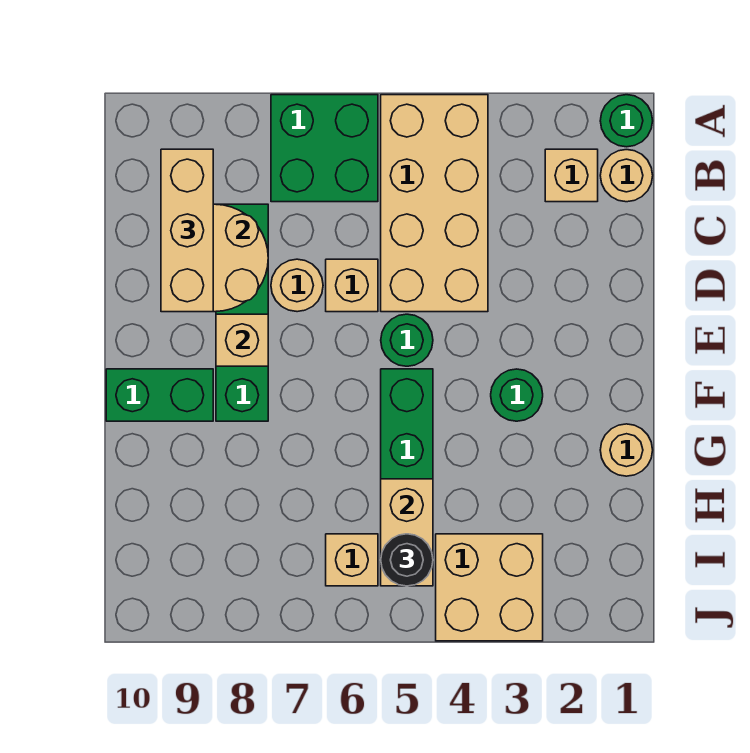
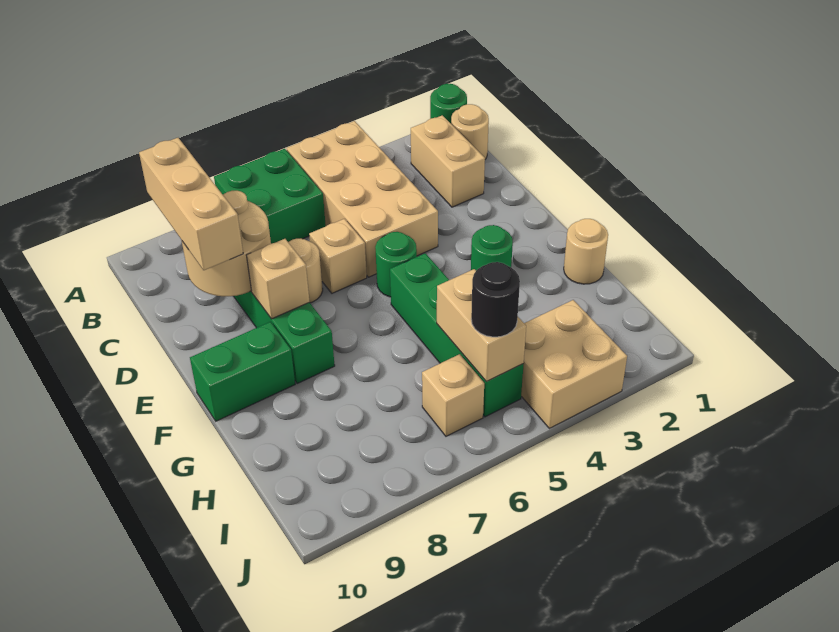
tan brick B2 level 1 -> tan brick B2:C2 level 1

